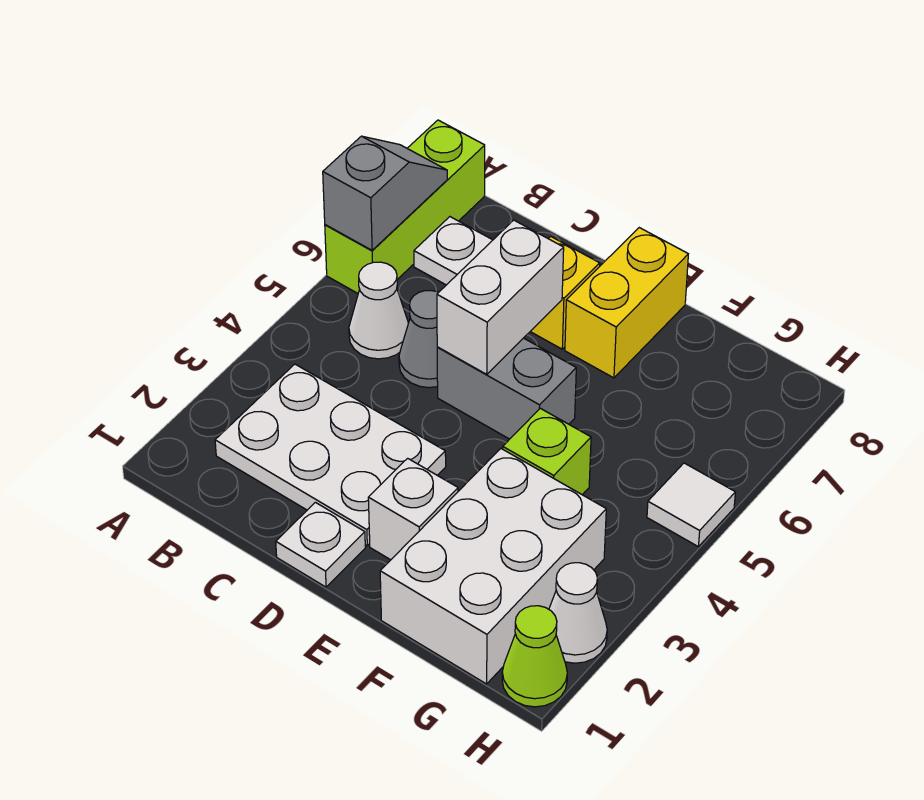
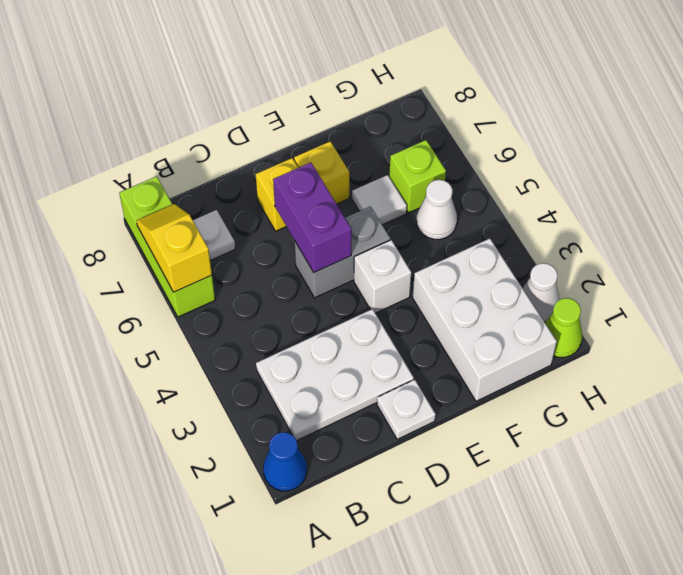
none -> blue cone A1 level 1
grey slope A6:A7 level 2 top 6 -> yellow slope A6:A7 level 2 top 6
white cone B5 level 1 -> white cone G5 level 1
grey cone C5 level 1 -> none
white brick D5:D6 level 2 -> purple brick D5:D6 level 2
white brick E2 level 1 -> white brick E4 level 1
yellow brick E7:E8 level 1 -> yellow brick E7 level 1
lime brick F4 level 1 -> lime brick G6 level 1
white tile H5 level 1 -> white tile F6 level 1

